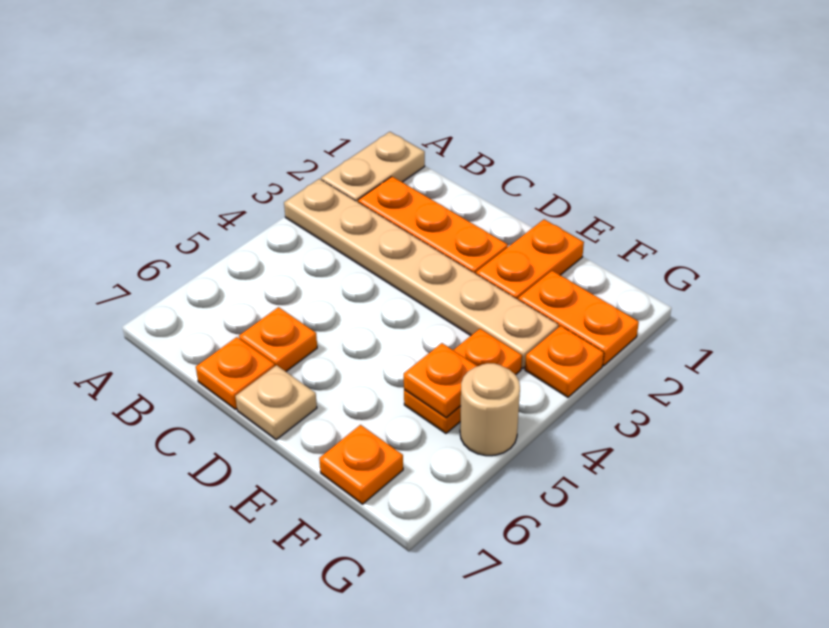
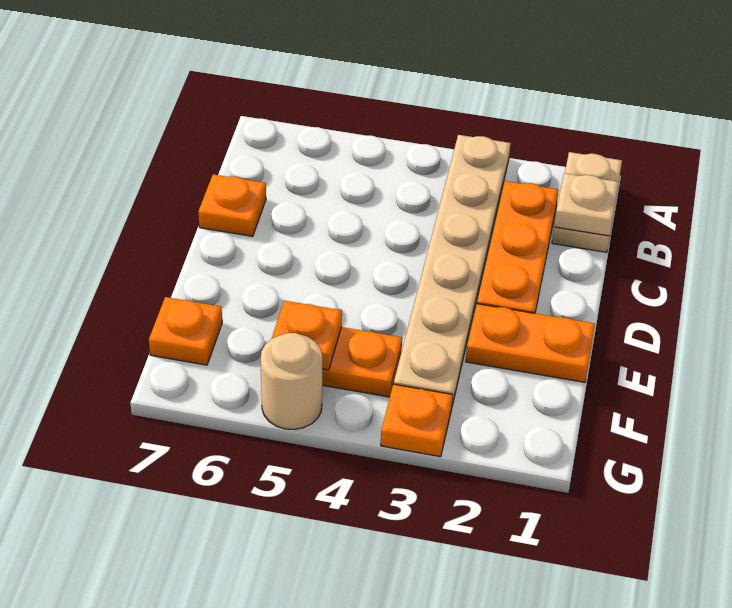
tan plate A1:A2 level 1 -> tan plate A1:B1 level 1
orange plate C6 level 1 -> none
tan plate D7 level 1 -> tan plate B1 level 2
orange plate F2:G2 level 1 -> none

